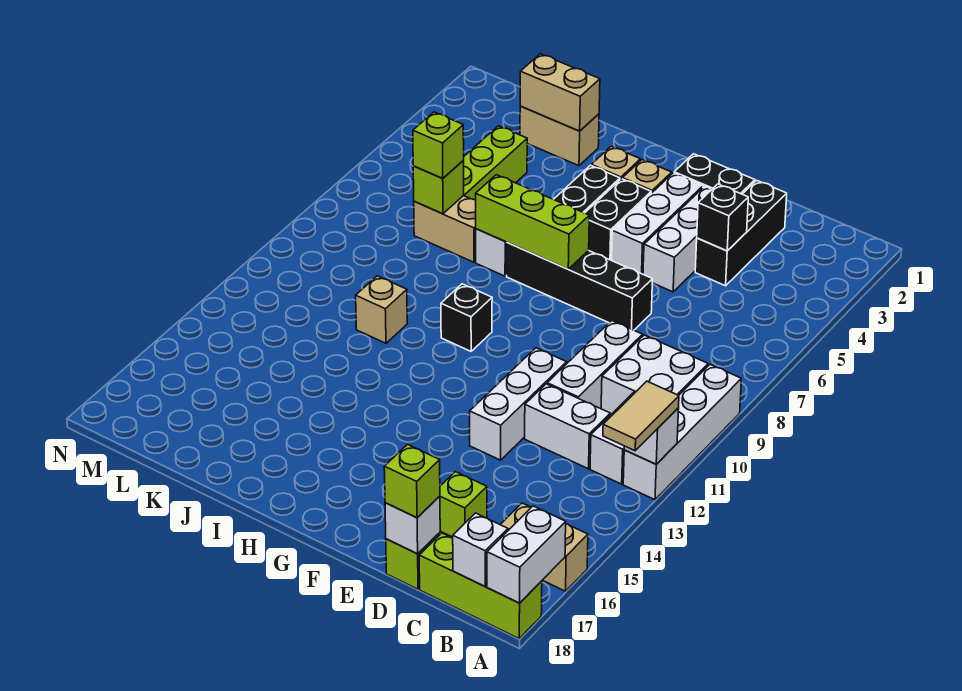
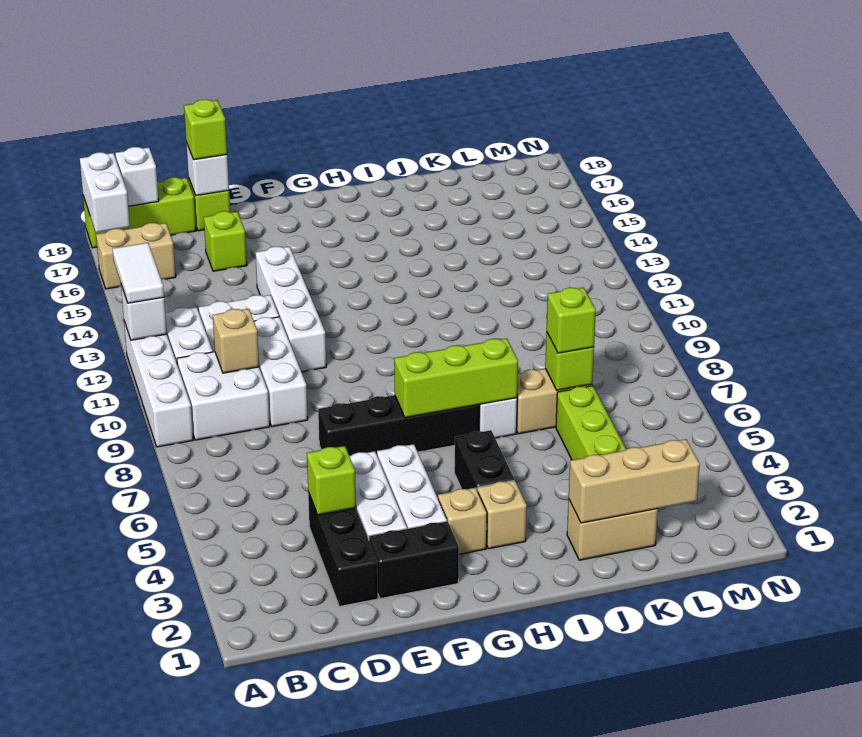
tan tile A12:A13 level 3 -> white tile A12:A13 level 3
black brick D4 level 2 -> lime brick D4 level 2
white brick E11:E13 level 1 -> white brick E11:E14 level 1
black brick G4:G5 level 1 -> none
black brick H10 level 1 -> none
tan brick J2:K2 level 2 -> tan brick J2:L2 level 2
tan brick J11 level 1 -> tan brick C10 level 2

